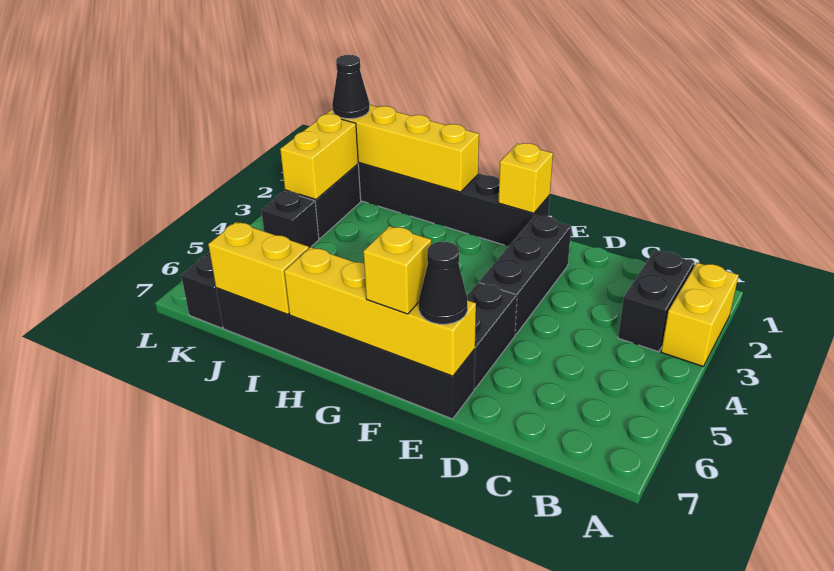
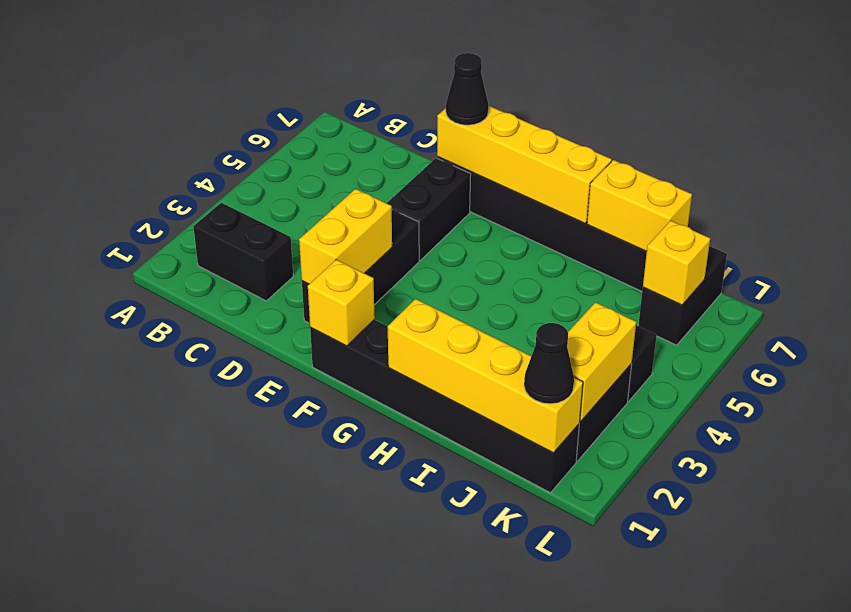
yellow brick A2:A3 level 1 -> yellow brick E2:E3 level 2
black brick B2:B3 level 1 -> black brick B2:C2 level 1
yellow brick F7 level 3 -> yellow brick K6 level 2

